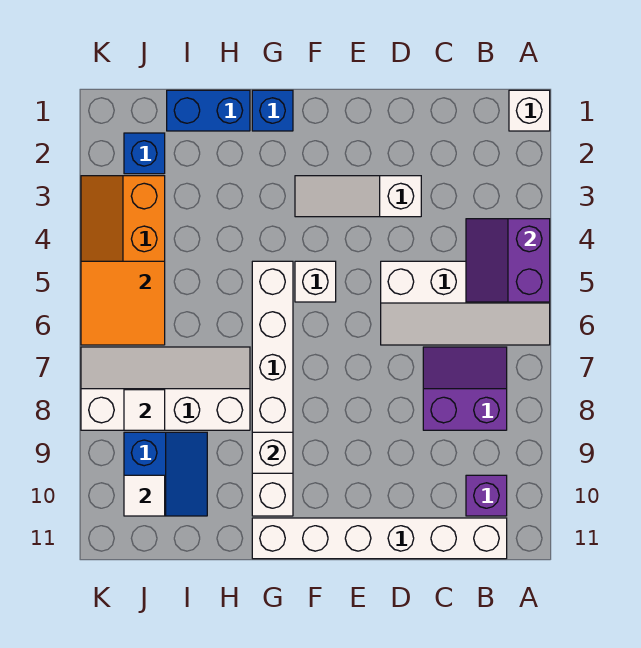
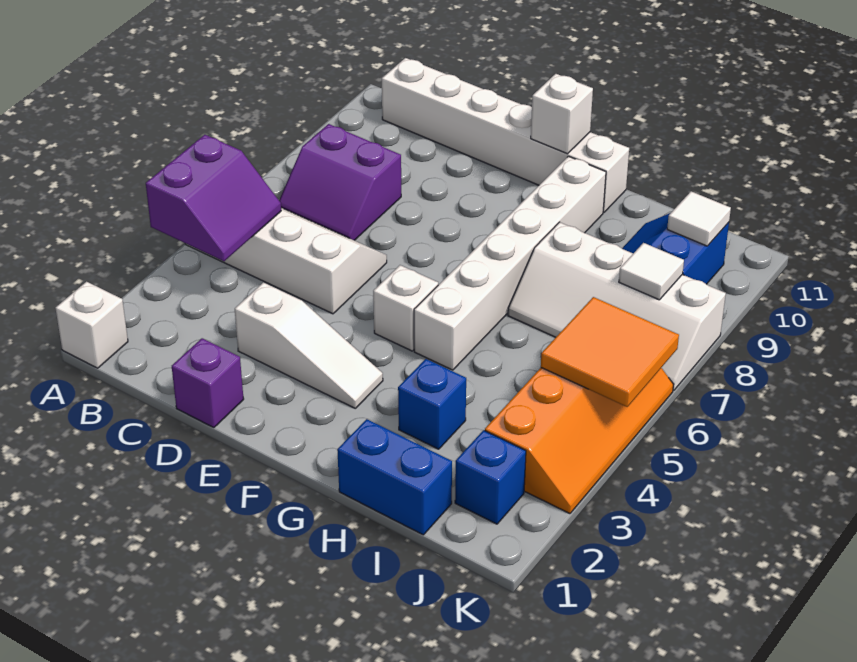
purple brick B10 level 1 -> purple brick D1 level 1
blue brick G1 level 1 -> blue brick H3 level 1
white brick G9 level 2 -> white brick F11 level 2

